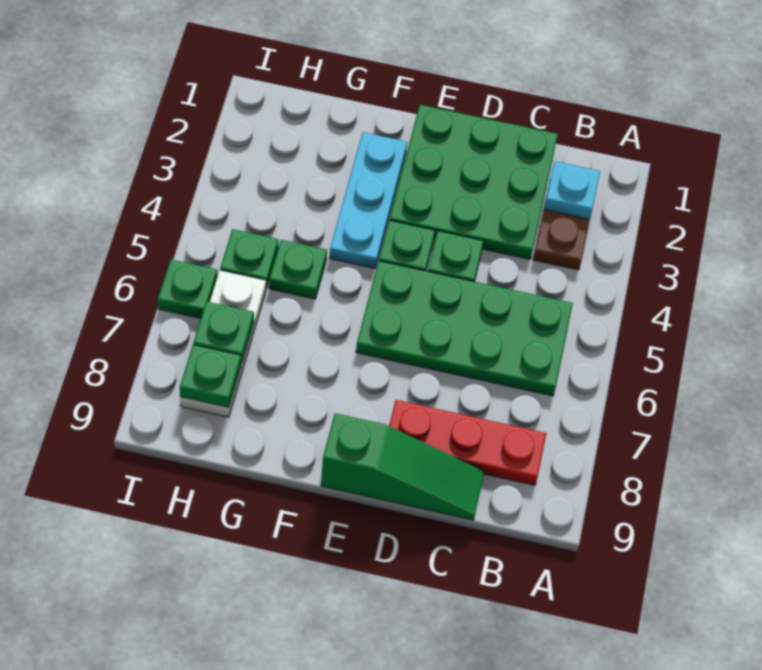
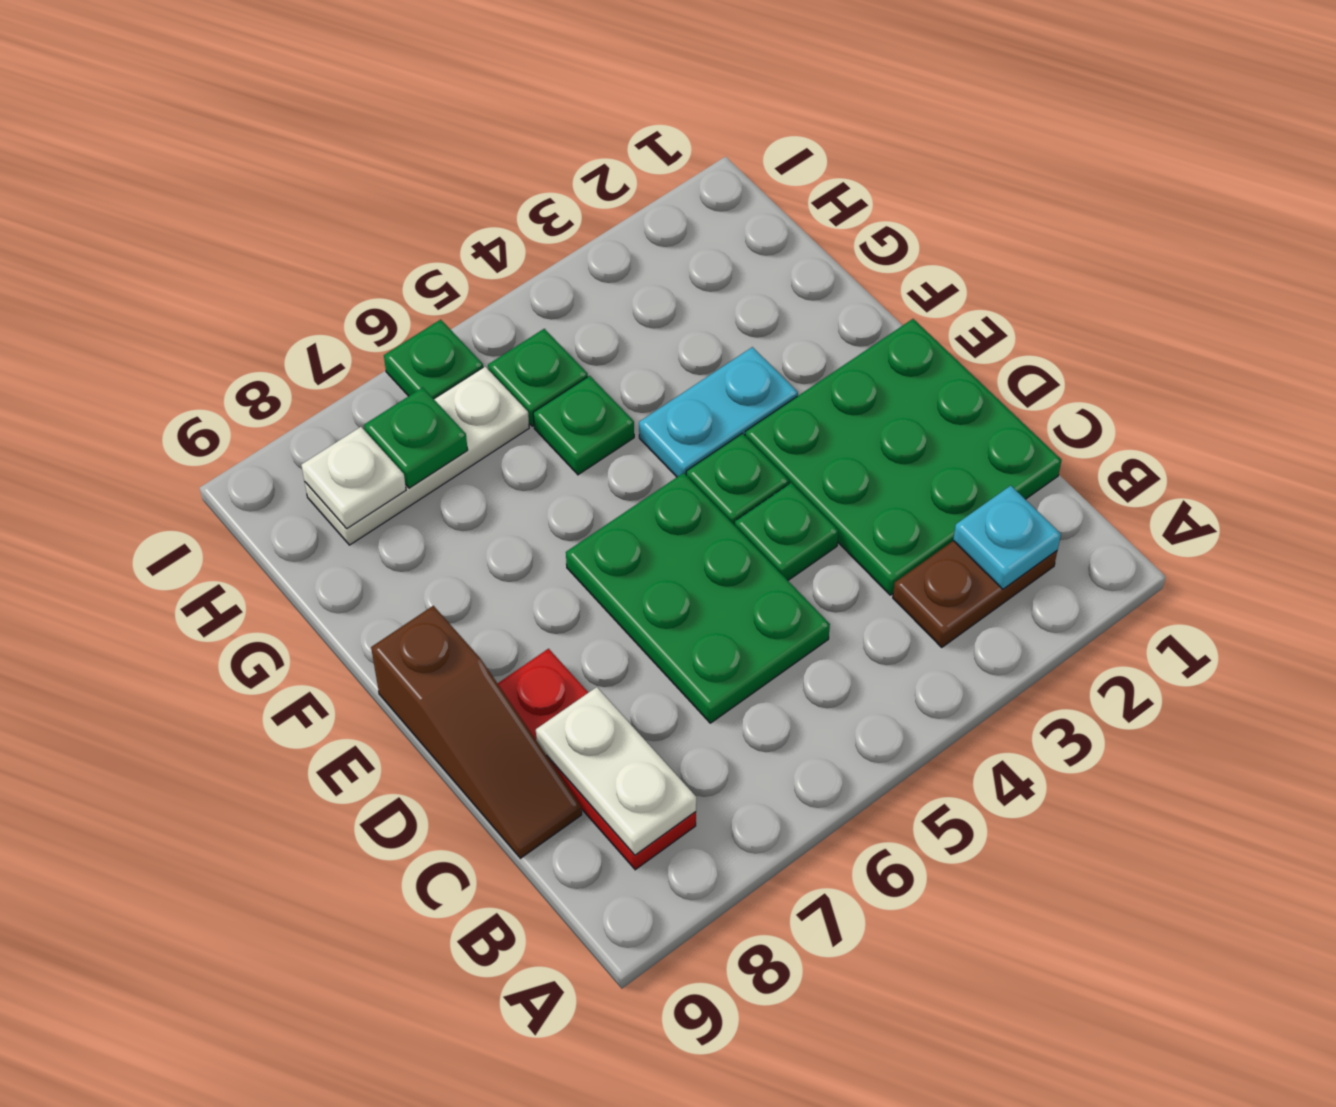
green plate B5:E6 level 1 -> green plate C5:E6 level 1
none -> white plate B8:C8 level 2
green slope C9:E9 level 1 top E -> brown slope C9:E9 level 1 top E
cyan plate F2:F4 level 1 -> cyan plate F3:F4 level 1
green plate H8 level 2 -> white plate H8 level 2

